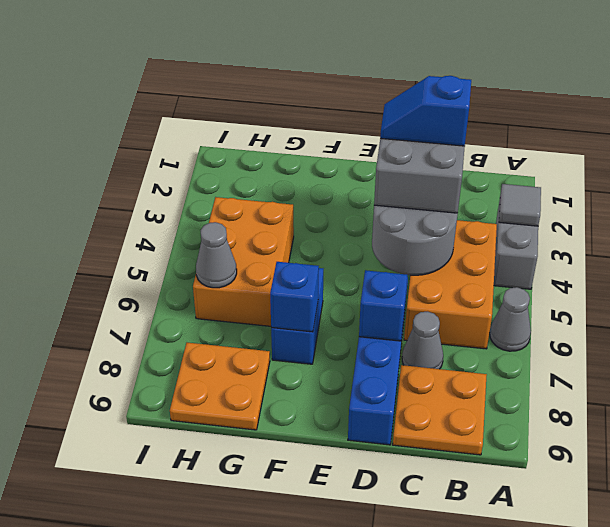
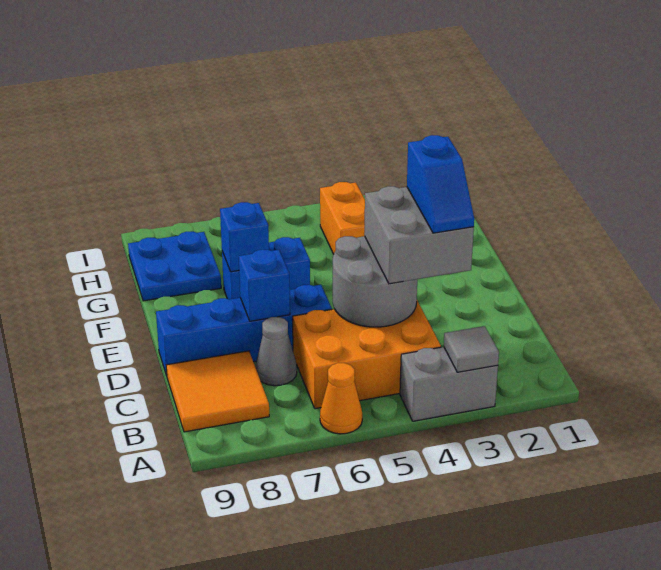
grey cone A6 level 1 -> orange cone A6 level 1
orange plate B8:C9 level 1 -> orange tile B8:C9 level 1
blue slope C3:D3 level 4 top C -> blue slope C3:D3 level 4 top D
orange brick G4:H6 level 1 -> orange brick G4:H4 level 1
orange plate G8:H9 level 1 -> blue plate G8:H9 level 1
grey cone H6 level 2 -> none

